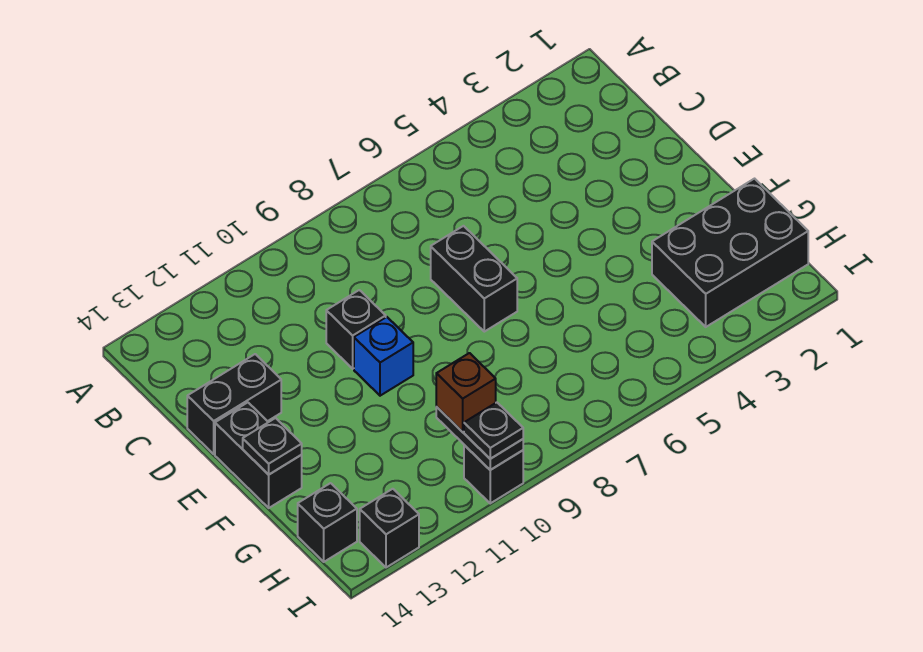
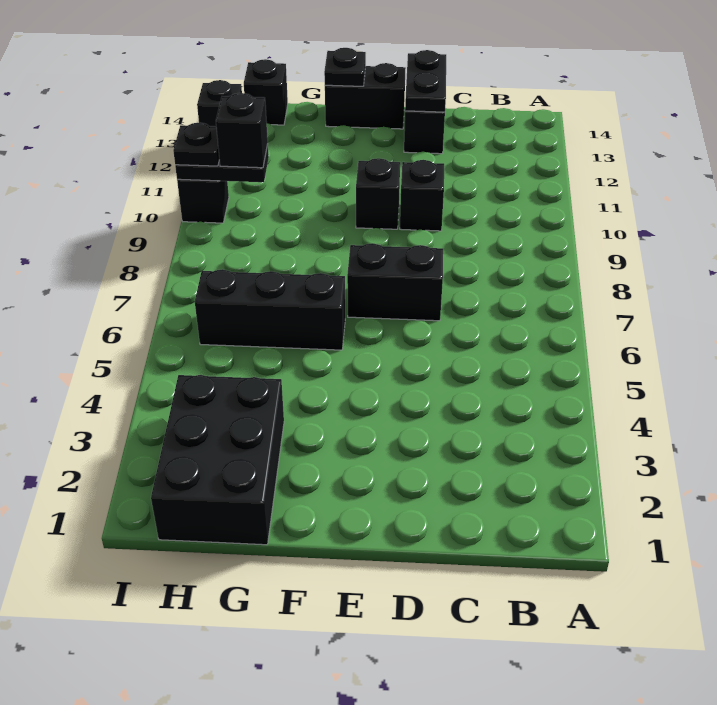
none -> black plate D13:D14 level 2
blue brick E10 level 1 -> black brick E10 level 1
none -> black brick F6:H6 level 1
brown brick H10 level 3 -> black brick H10 level 3

